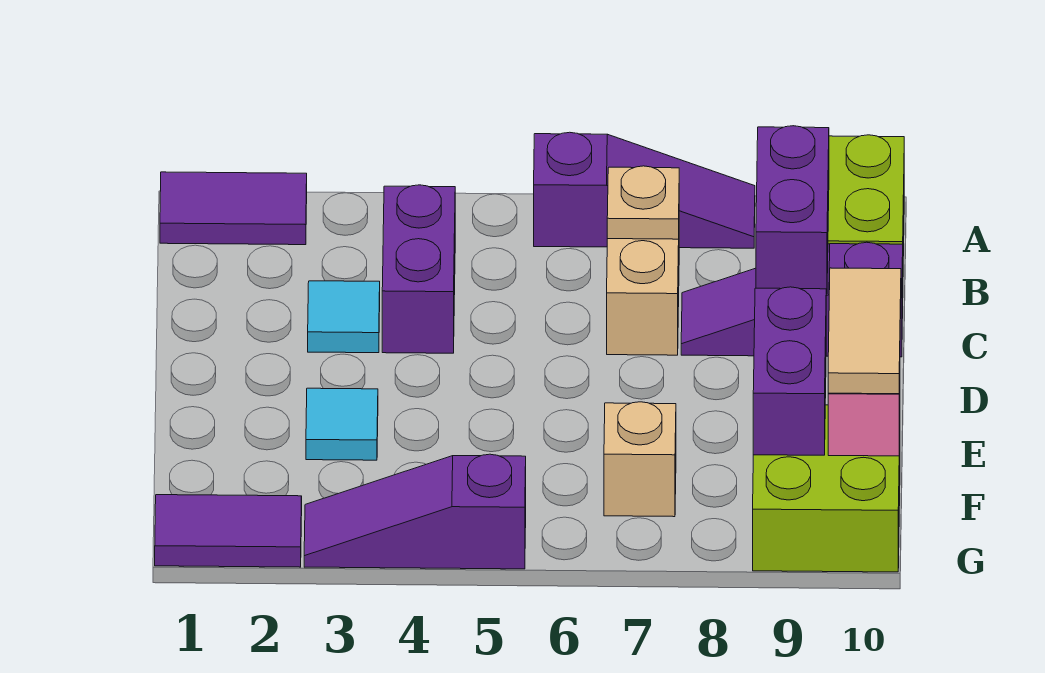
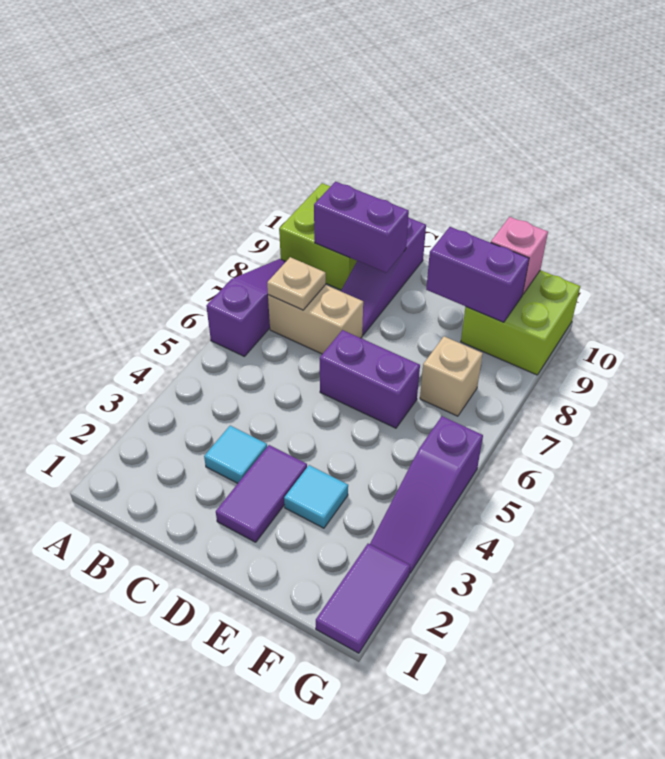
purple tile A1:A2 level 1 -> purple tile D2:D3 level 1
purple brick B4:C4 level 1 -> purple brick D6:E6 level 1
tan tile E10:F10 level 3 -> none

